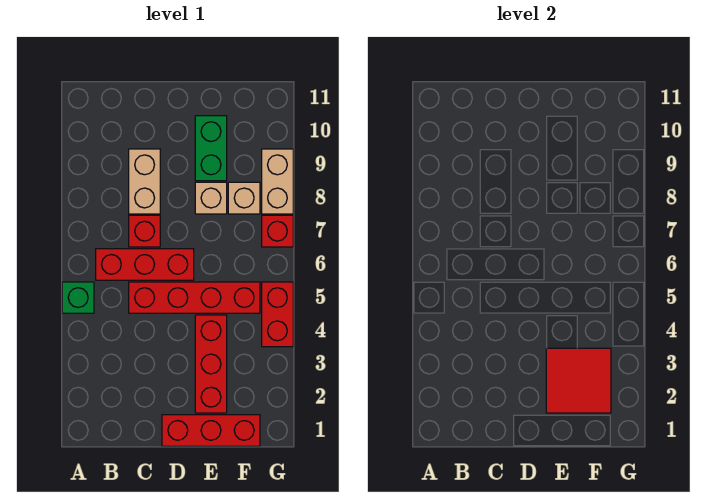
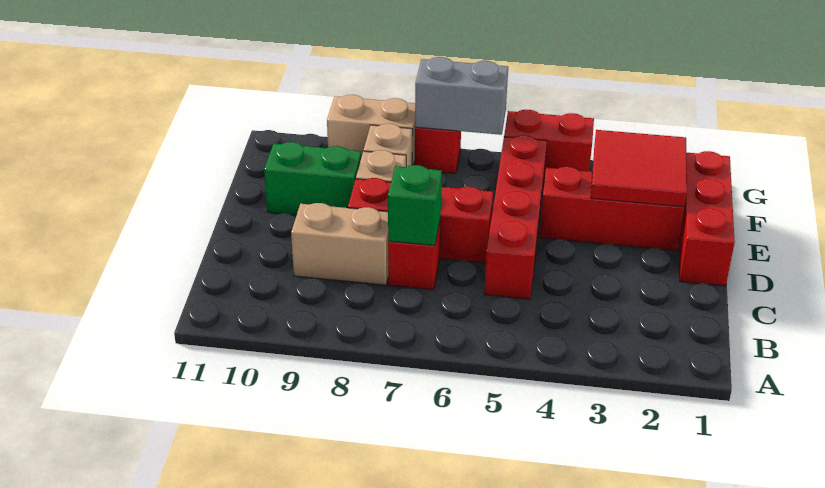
green brick A5 level 1 -> green brick C7 level 2
red brick B6:D6 level 1 -> red brick D6:D8 level 1
none -> grey brick G6:G7 level 2

